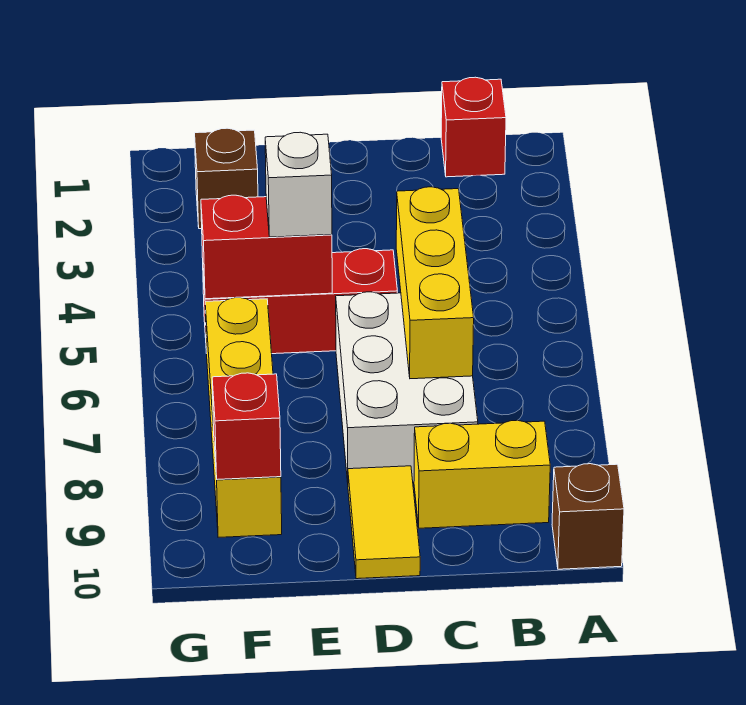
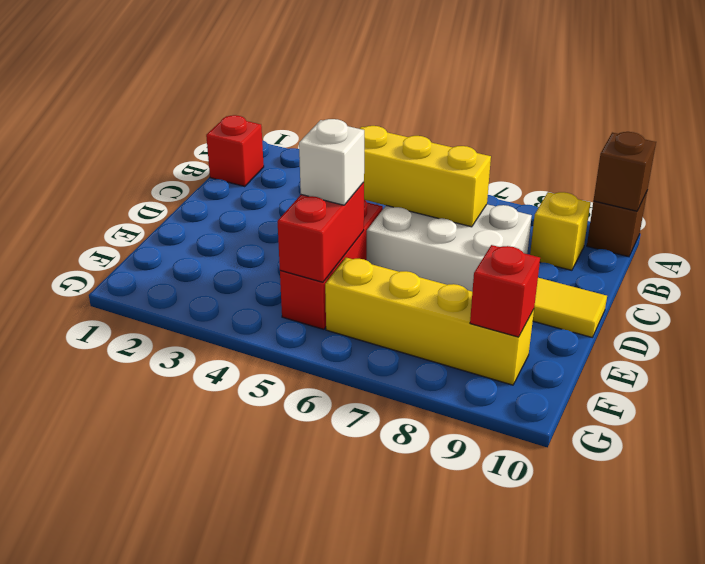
yellow brick B9:C9 level 1 -> yellow brick B9 level 1
brown brick F2 level 1 -> brown brick A10 level 2

